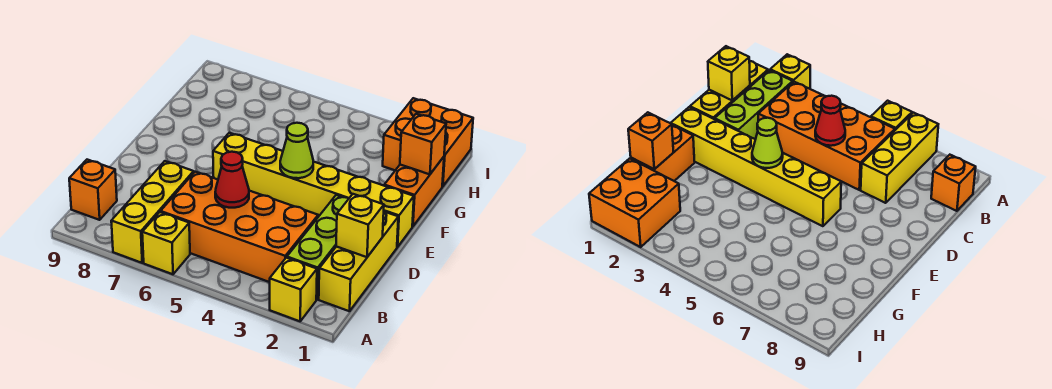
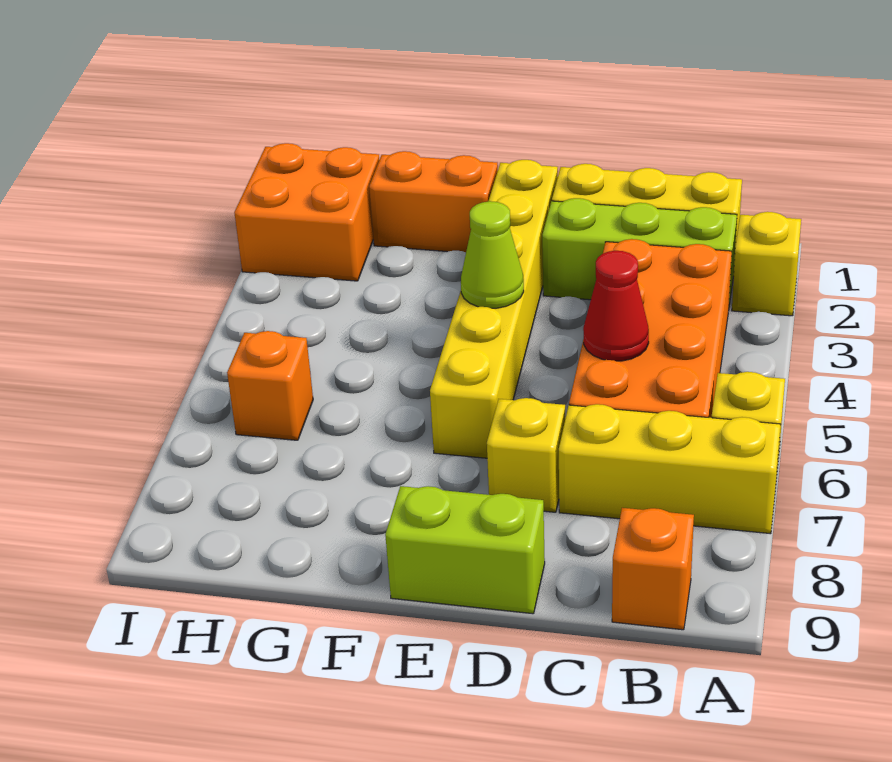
yellow brick C1 level 2 -> yellow brick D7 level 1
none -> lime brick D9:E9 level 1
orange brick G1 level 2 -> orange brick H6 level 1

